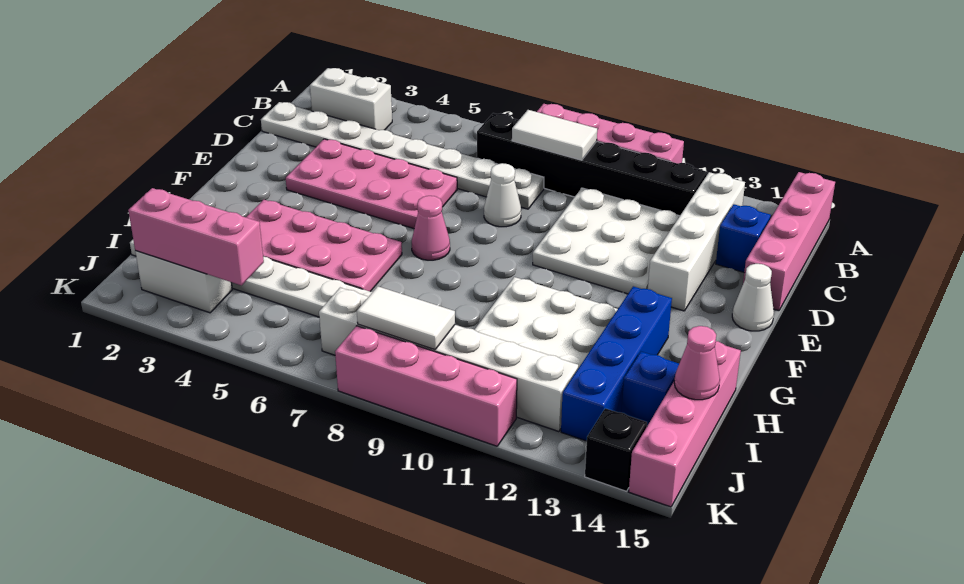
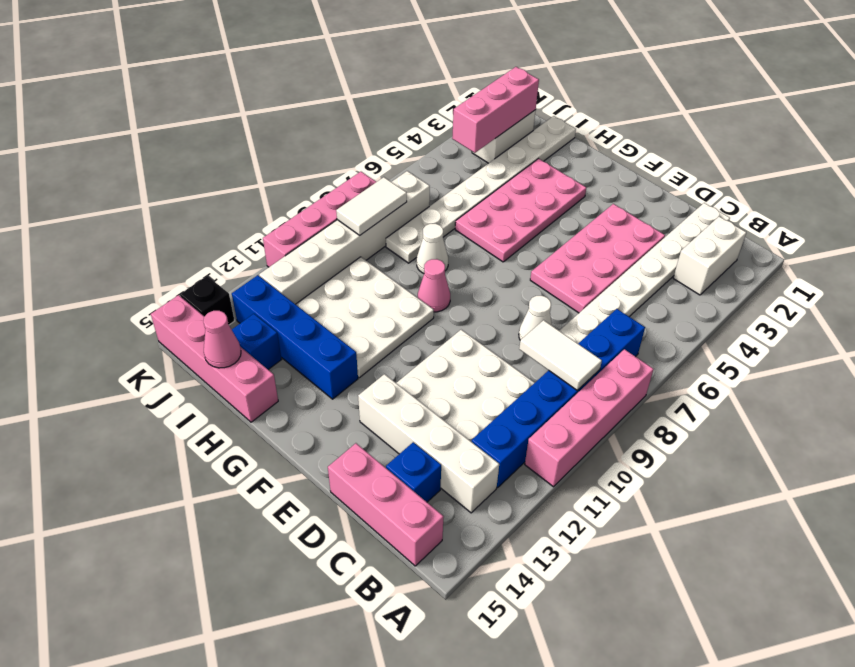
pink brick A15:D15 level 1 -> pink brick B15:D15 level 1
black brick B7:B12 level 1 -> blue brick B7:B12 level 1
white tile B8:B9 level 2 -> white tile B9:C9 level 2
white cone E15 level 1 -> white cone H8 level 1
pink cone F7 level 1 -> pink cone G9 level 1

